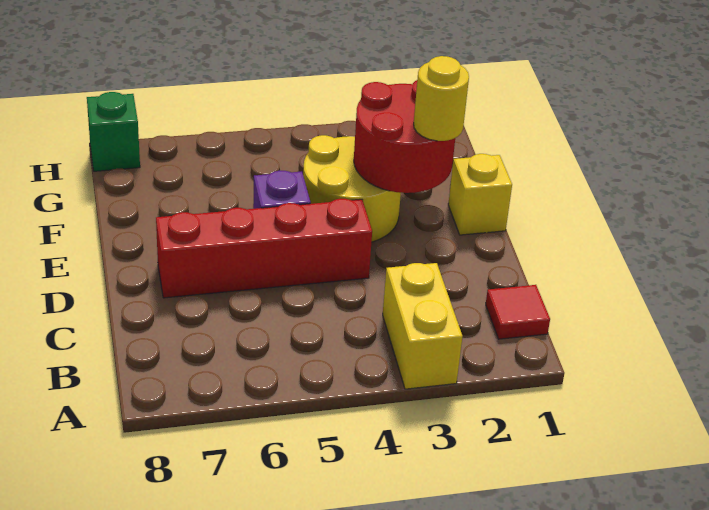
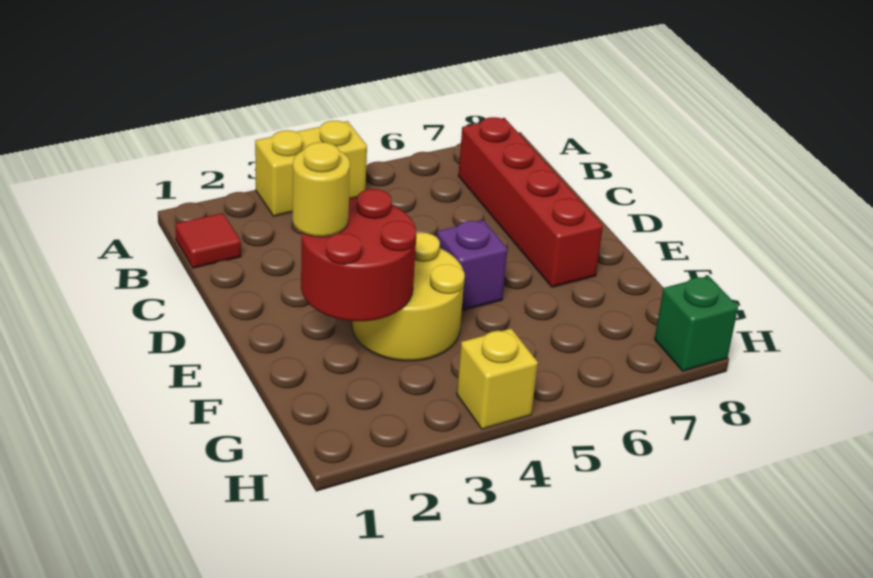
yellow brick A3:B3 level 1 -> yellow brick A3:A4 level 1
red brick D4:D7 level 1 -> red brick B7:E7 level 1
yellow brick E1 level 1 -> yellow brick H4 level 1

